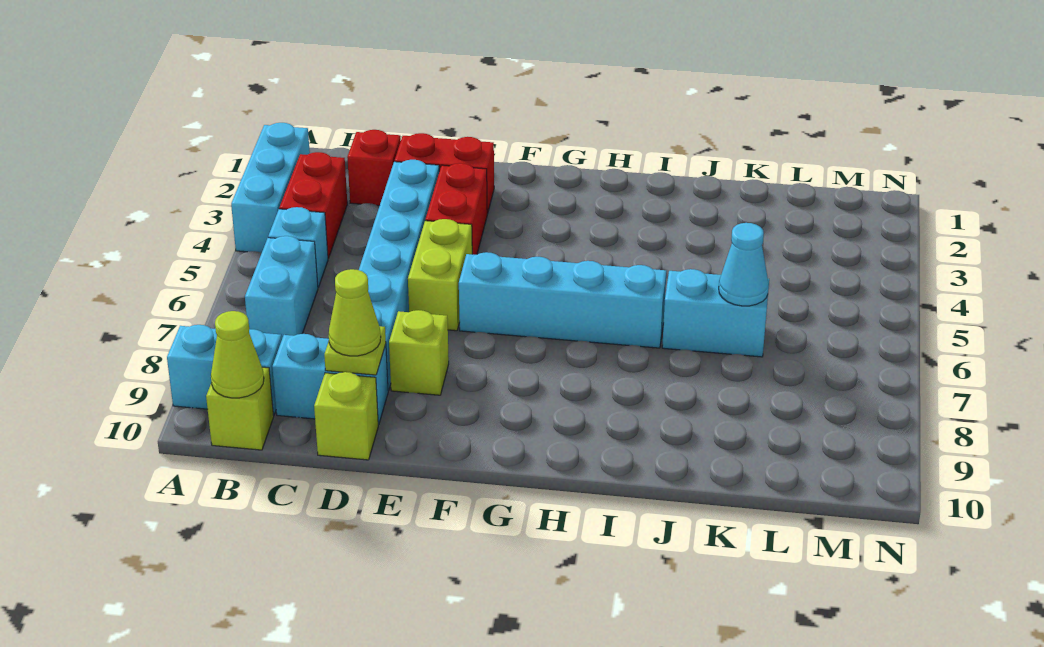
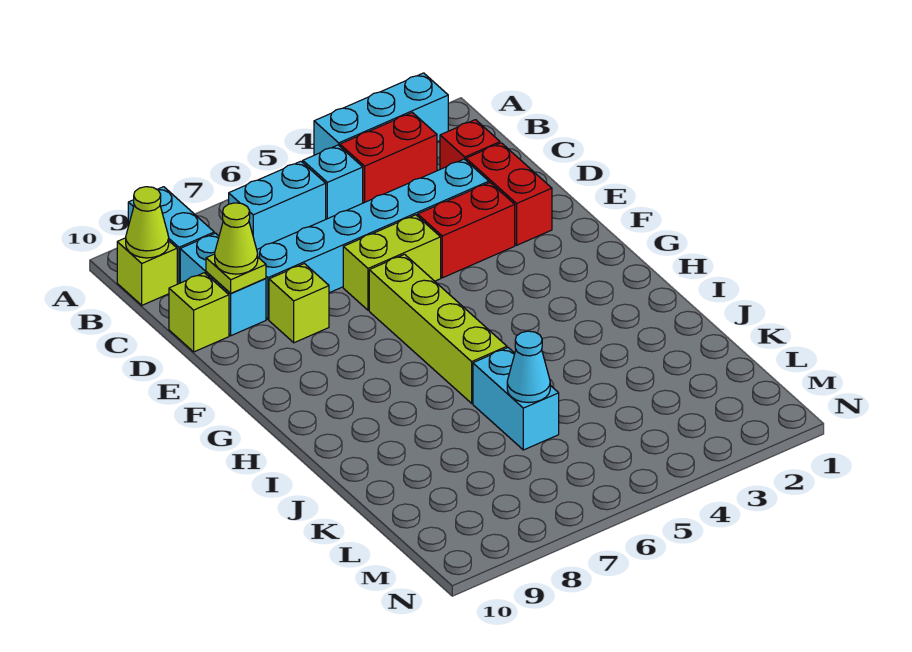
cyan brick F6:I6 level 1 -> lime brick F6:I6 level 1

